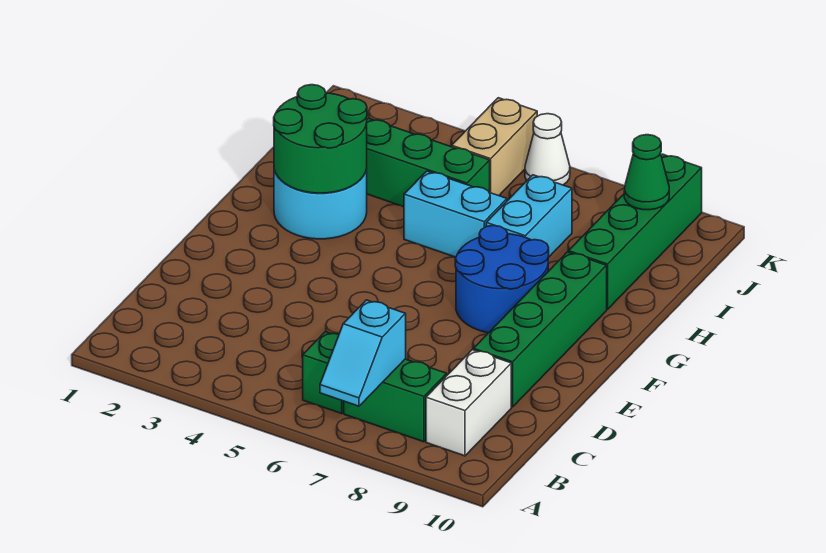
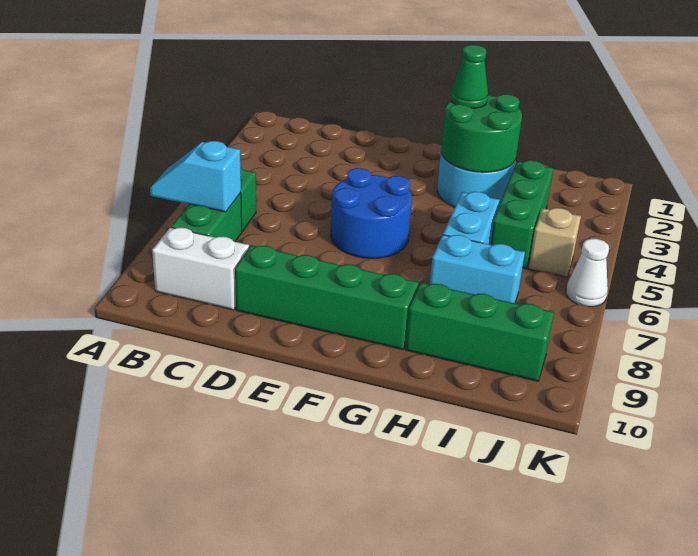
blue round brick F7:G8 level 1 -> blue round brick E5:F6 level 1
green brick H9:K9 level 1 -> green brick H9:J9 level 1
tan brick J5:K5 level 1 -> tan brick J5 level 1
green cone J9 level 2 -> green cone G2 level 3

